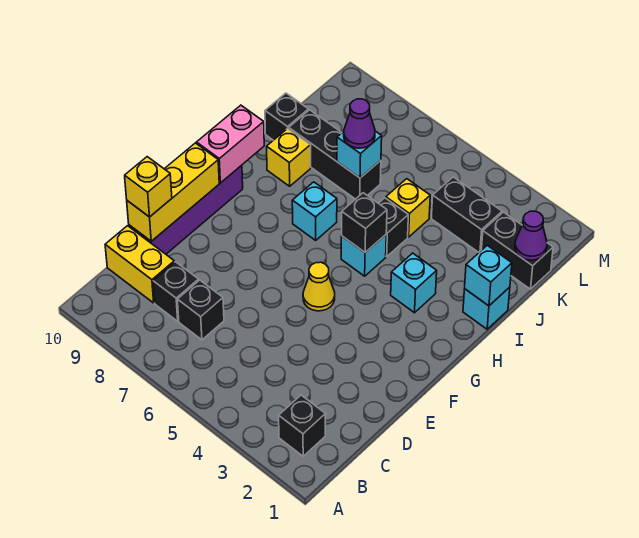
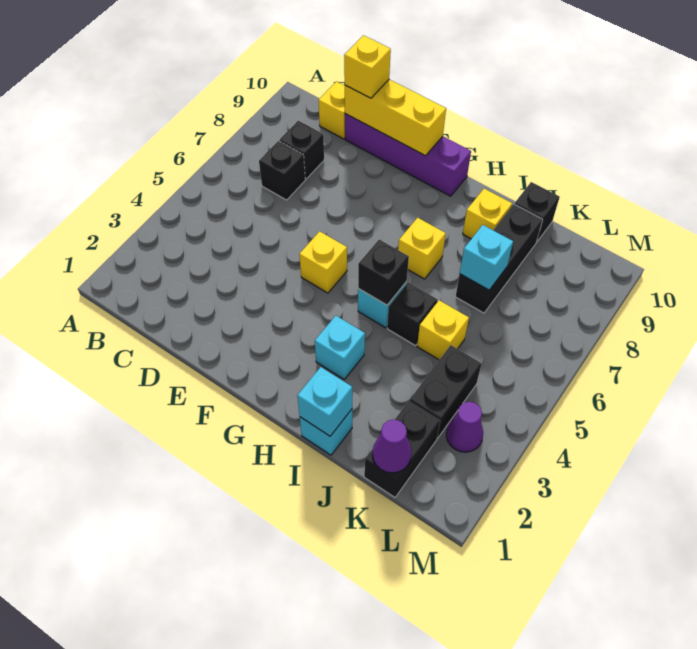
black brick B2 level 1 -> none
yellow brick C9:C10 level 1 -> yellow brick C10 level 1
yellow cone F5 level 1 -> yellow brick F5 level 1
pink brick G10:H10 level 2 -> none
cyan brick H7 level 1 -> yellow brick H7 level 1
purple cone J7 level 3 -> purple cone L3 level 1

